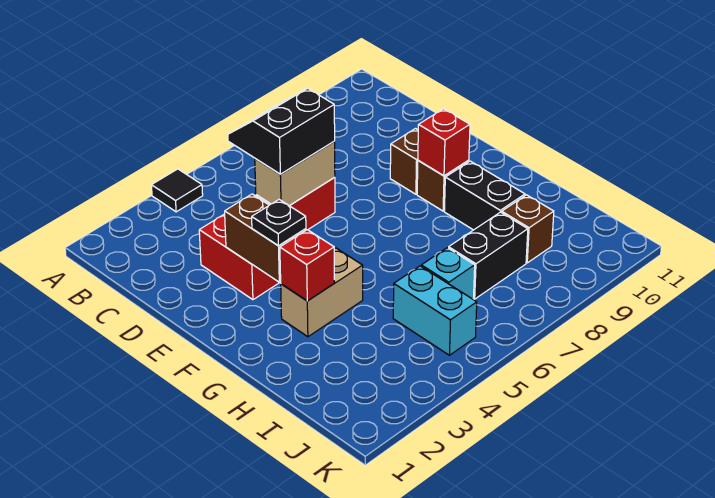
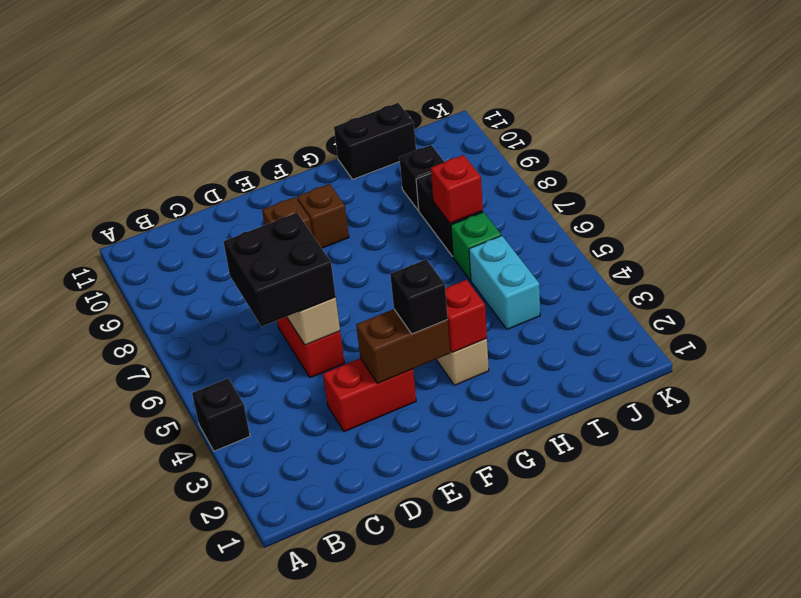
black tile A4 level 1 -> black brick A4 level 1
black slope C5:D6 level 3 top D -> black brick C5:D6 level 3
black plate F3 level 3 -> black brick F3 level 3
red brick F9 level 2 -> red brick I7 level 2
black brick G9:H9 level 1 -> black brick H11:I11 level 1
cyan brick I5:J5 level 1 -> cyan brick I4:I5 level 1
cyan brick I6 level 1 -> green brick I6 level 1
brown brick I9 level 1 -> black brick I9 level 1

